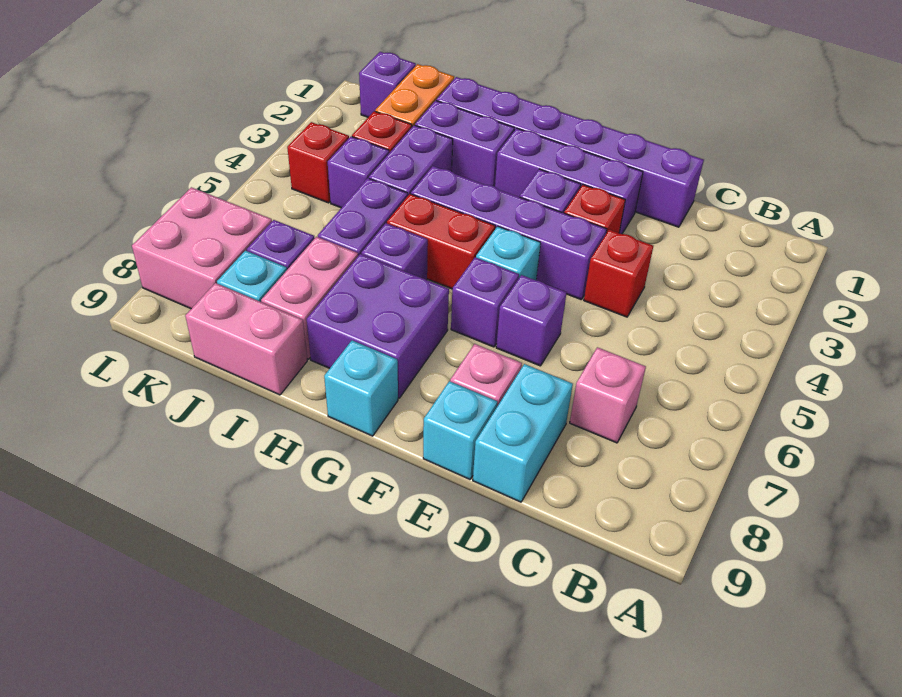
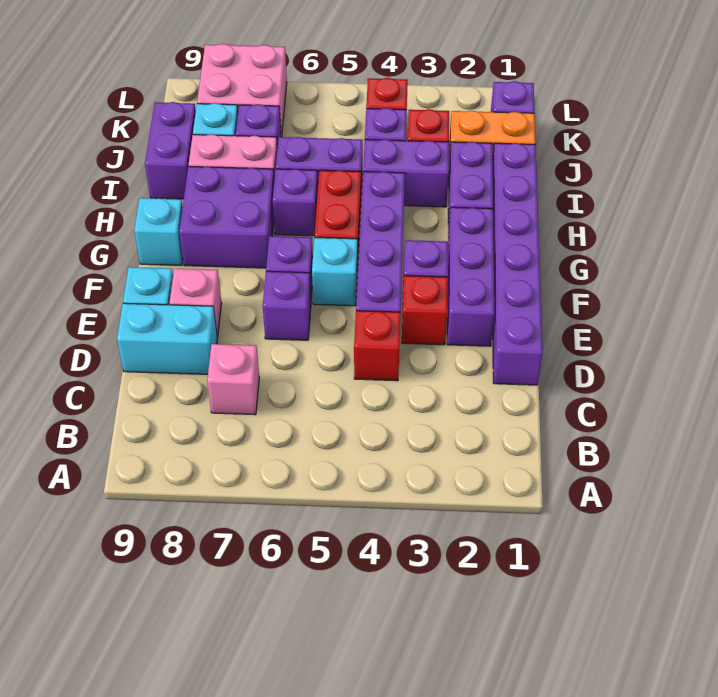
pink brick I9:J9 level 1 -> purple brick I9:J9 level 1

